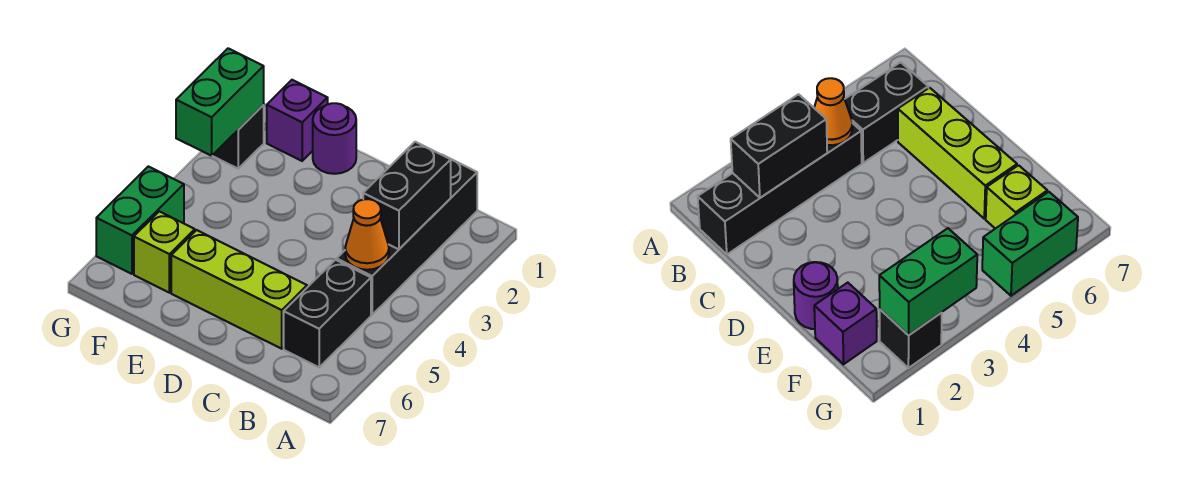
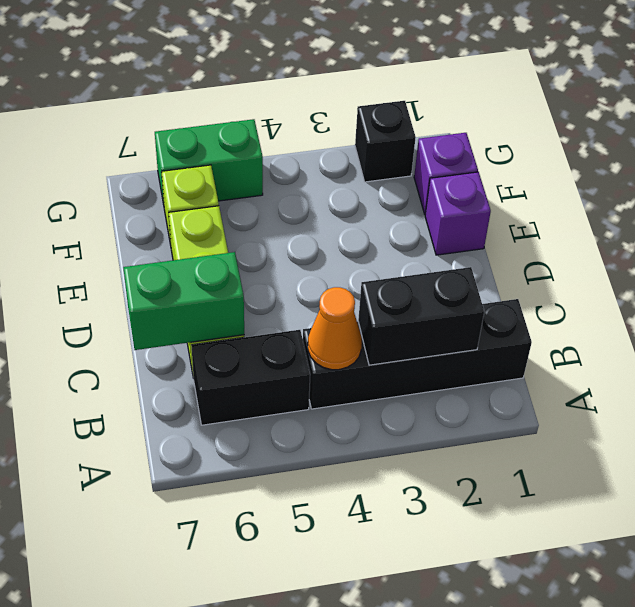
purple round brick E1 level 1 -> purple brick E1 level 1
green brick G2:G3 level 2 -> green brick C6:C7 level 2

